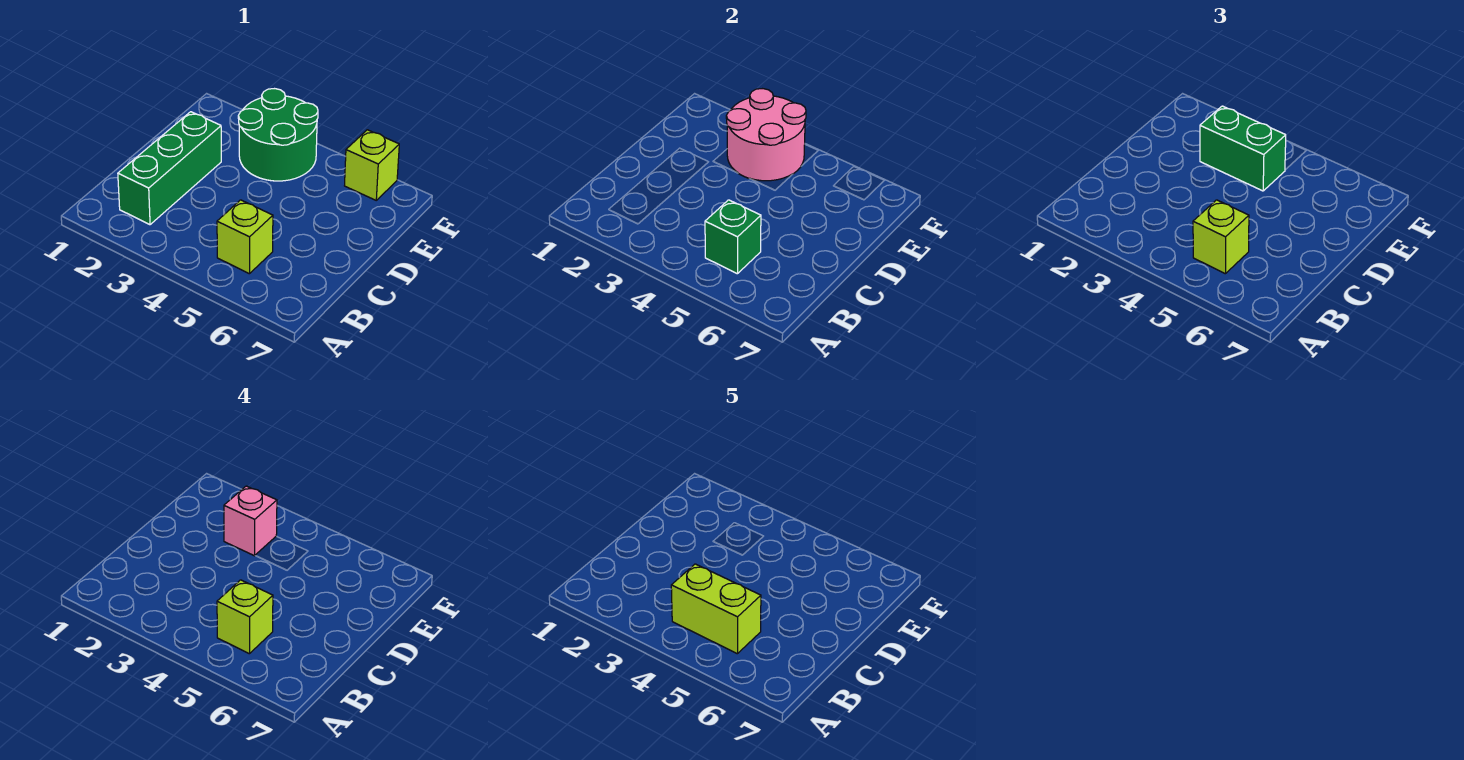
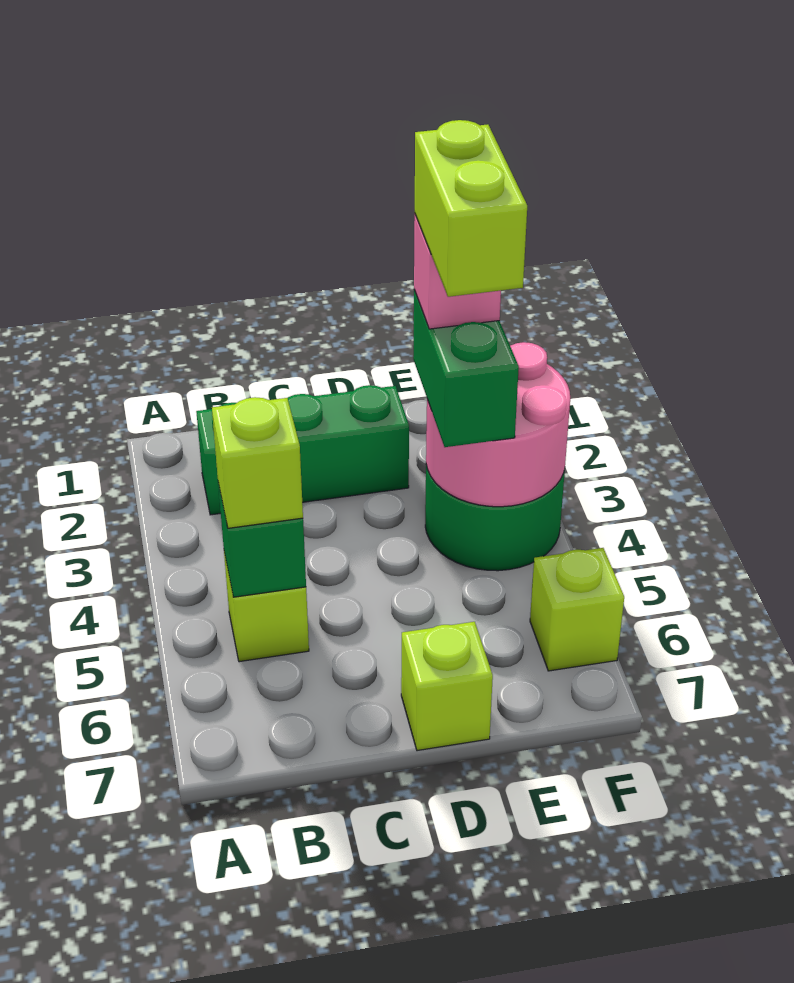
lime brick B4:B5 level 5 -> lime brick E3:E4 level 5
lime brick B5 level 4 -> lime brick D7 level 1

